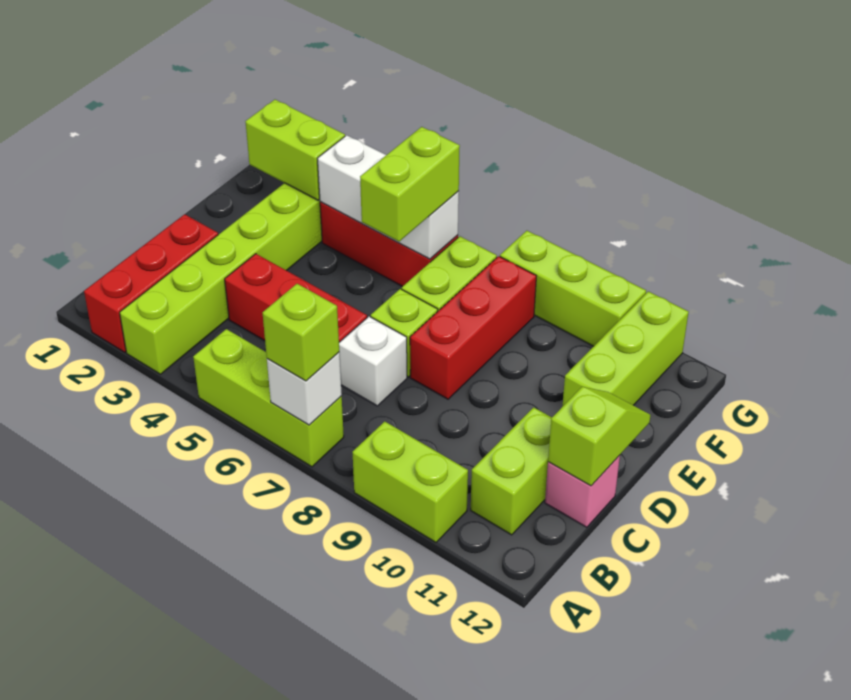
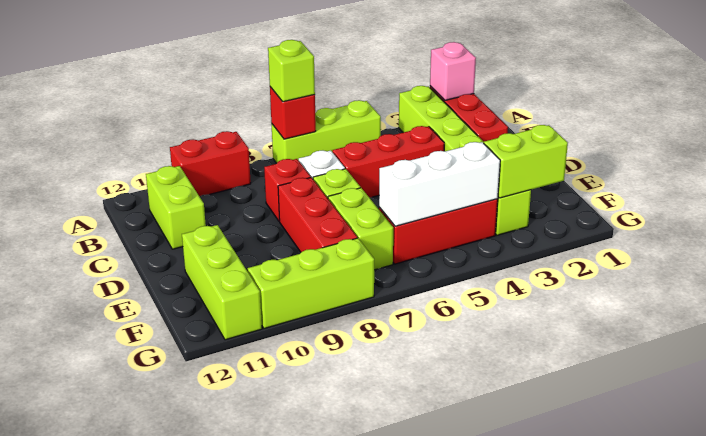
white brick A7 level 2 -> red brick A7 level 2
lime brick A9:A10 level 1 -> red brick A9:A10 level 1
none -> red brick C8 level 1
pink brick C12 level 1 -> pink brick A2 level 2
lime slope C12:D12 level 2 top C -> none
lime brick E6:F6 level 3 -> none

